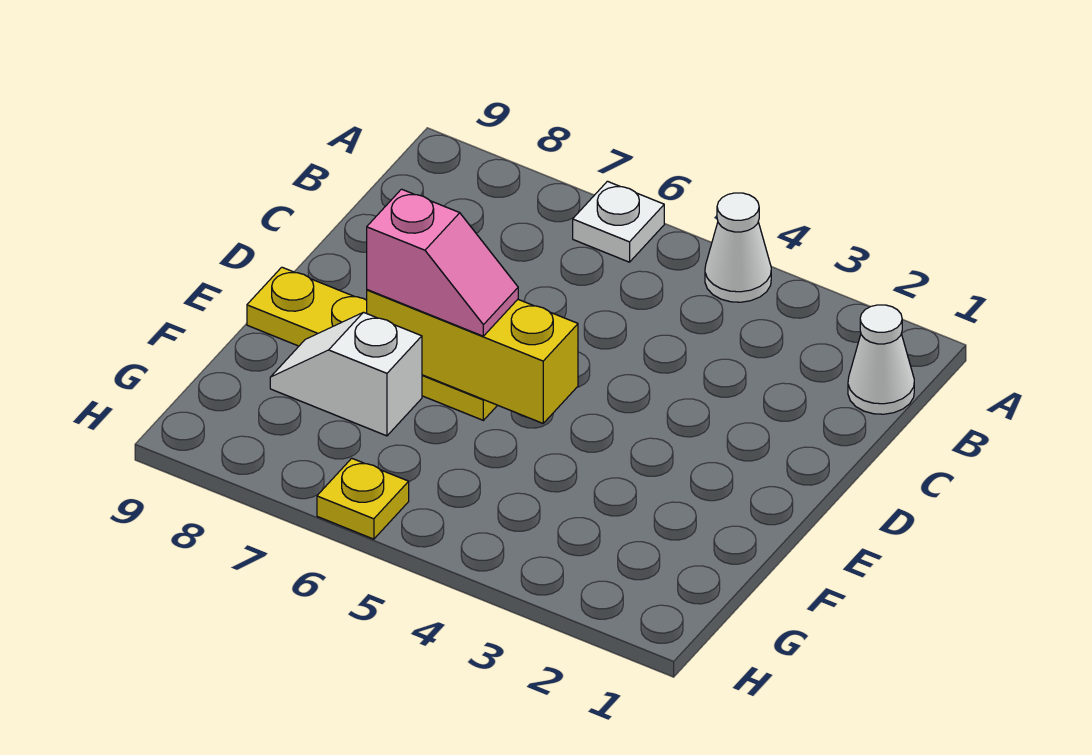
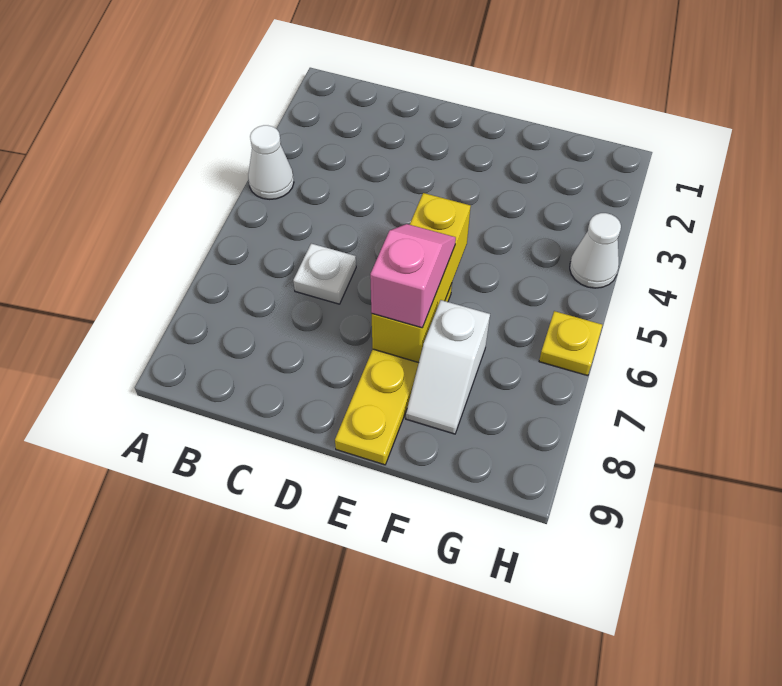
white plate A6 level 1 -> white plate C6 level 1
white cone B1 level 1 -> white cone H4 level 1

